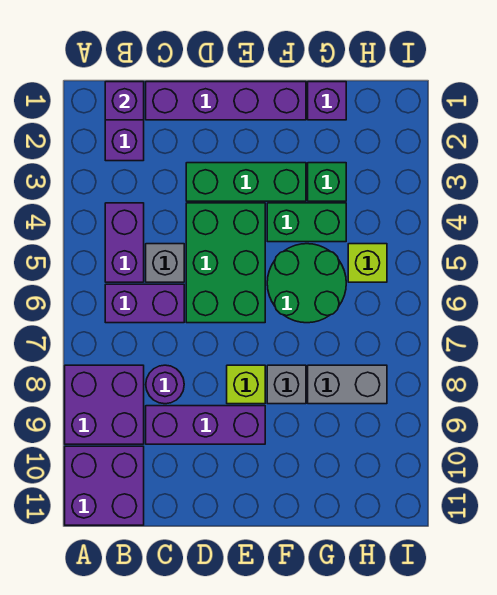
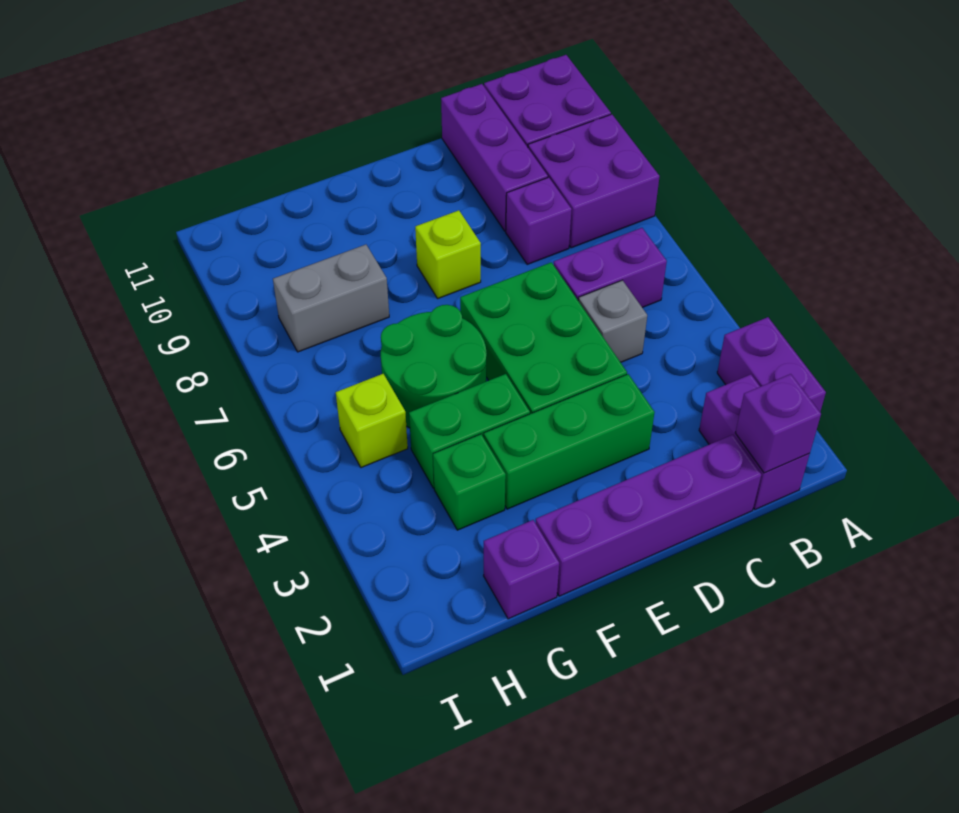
purple brick B4:B5 level 1 -> purple brick A2:A3 level 1
purple round brick C8 level 1 -> purple brick C8 level 1
purple brick C9:E9 level 1 -> purple brick C9:C11 level 1
grey brick F8 level 1 -> none

